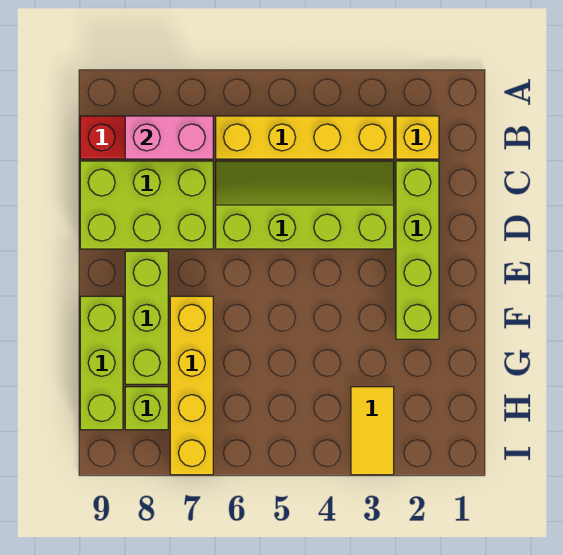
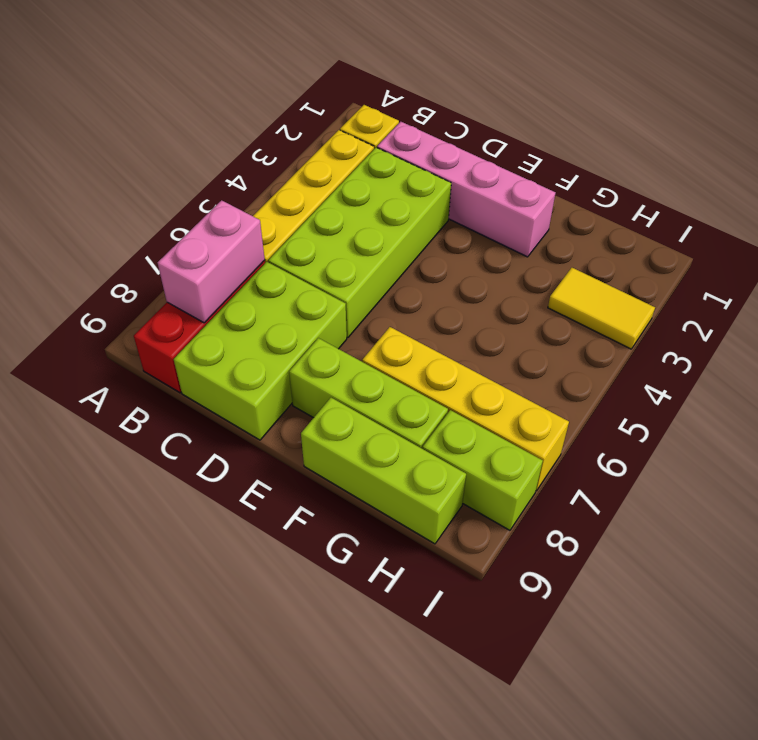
lime brick C2:F2 level 1 -> pink brick C2:F2 level 1
lime slope C3:D6 level 1 top D -> lime brick C3:D6 level 1
lime brick H8 level 1 -> lime brick H8:I8 level 1

